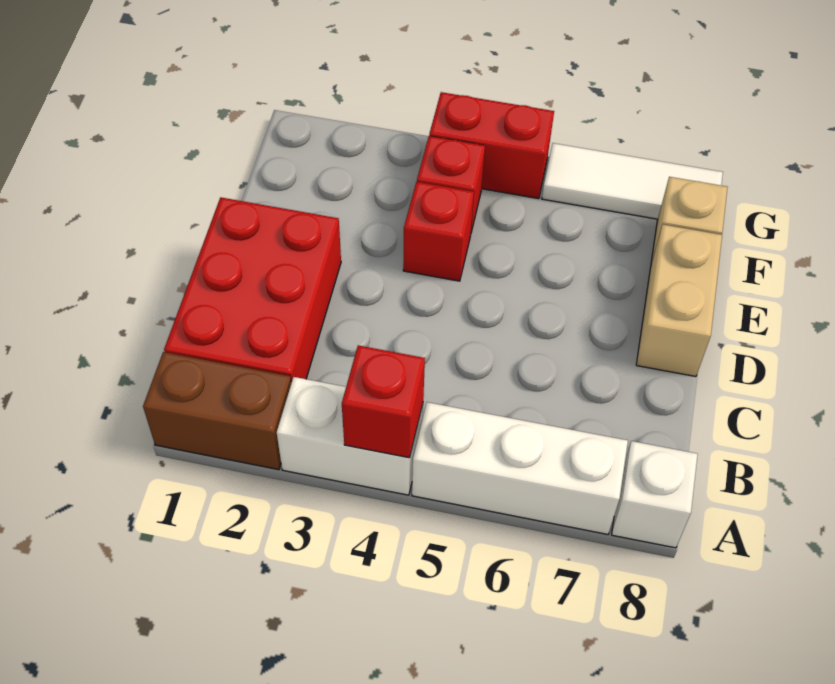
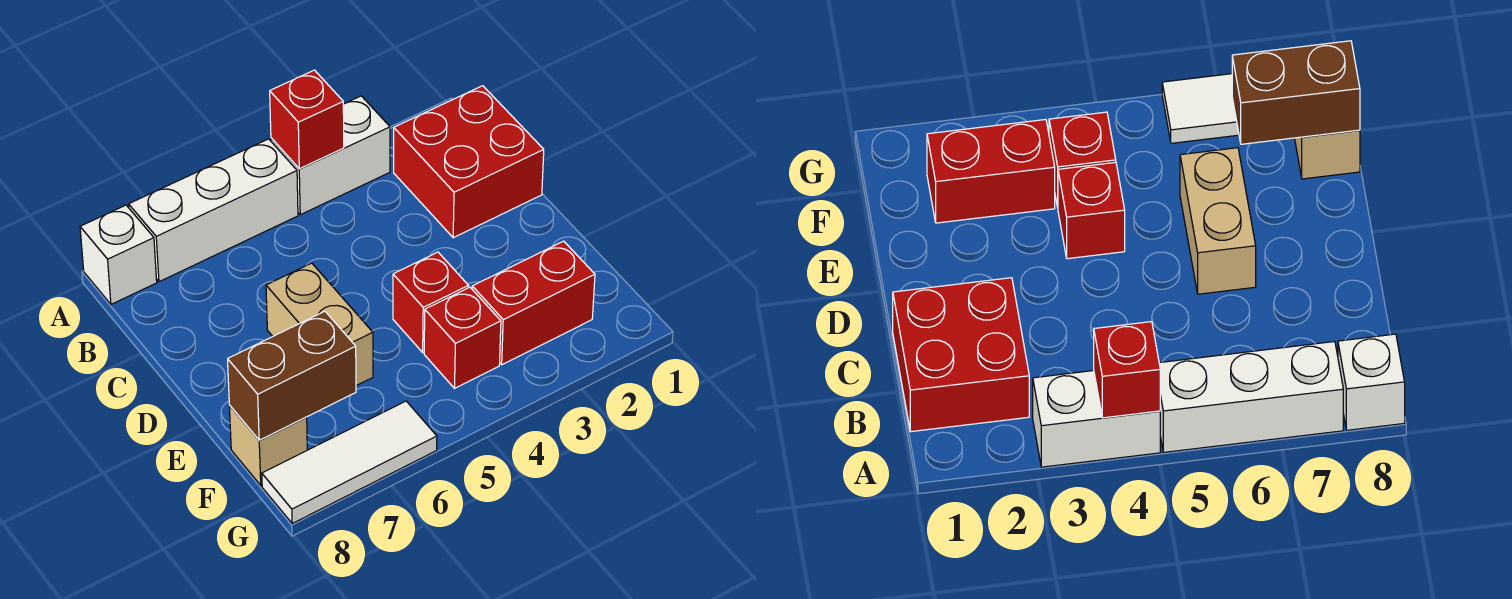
brown brick A1:A2 level 1 -> brown brick F7:F8 level 2
red brick B1:D2 level 1 -> red brick B1:C2 level 1
tan brick D8:E8 level 1 -> tan brick D6:E6 level 1
red brick G4:G5 level 1 -> red brick F2:F3 level 1

